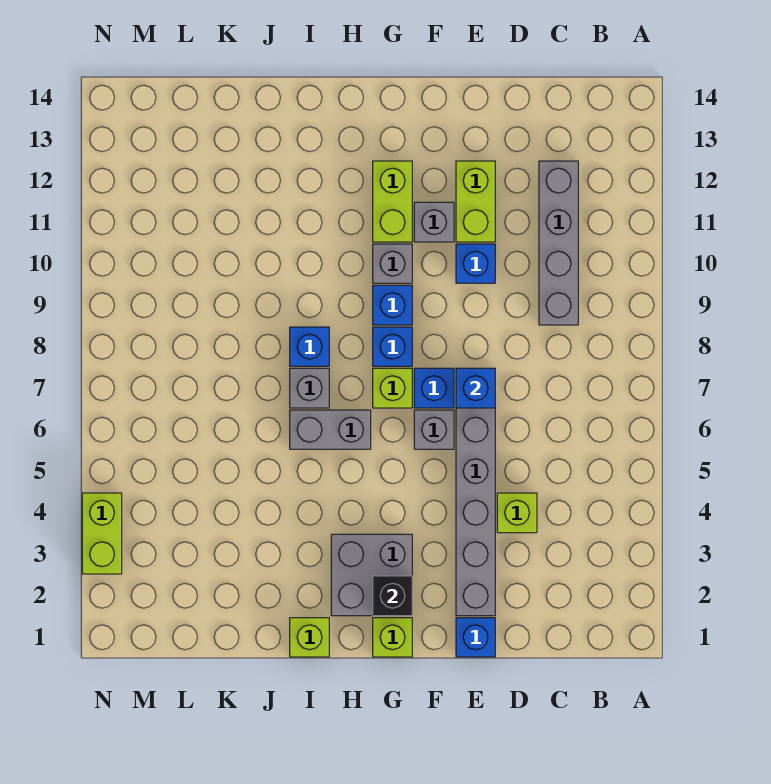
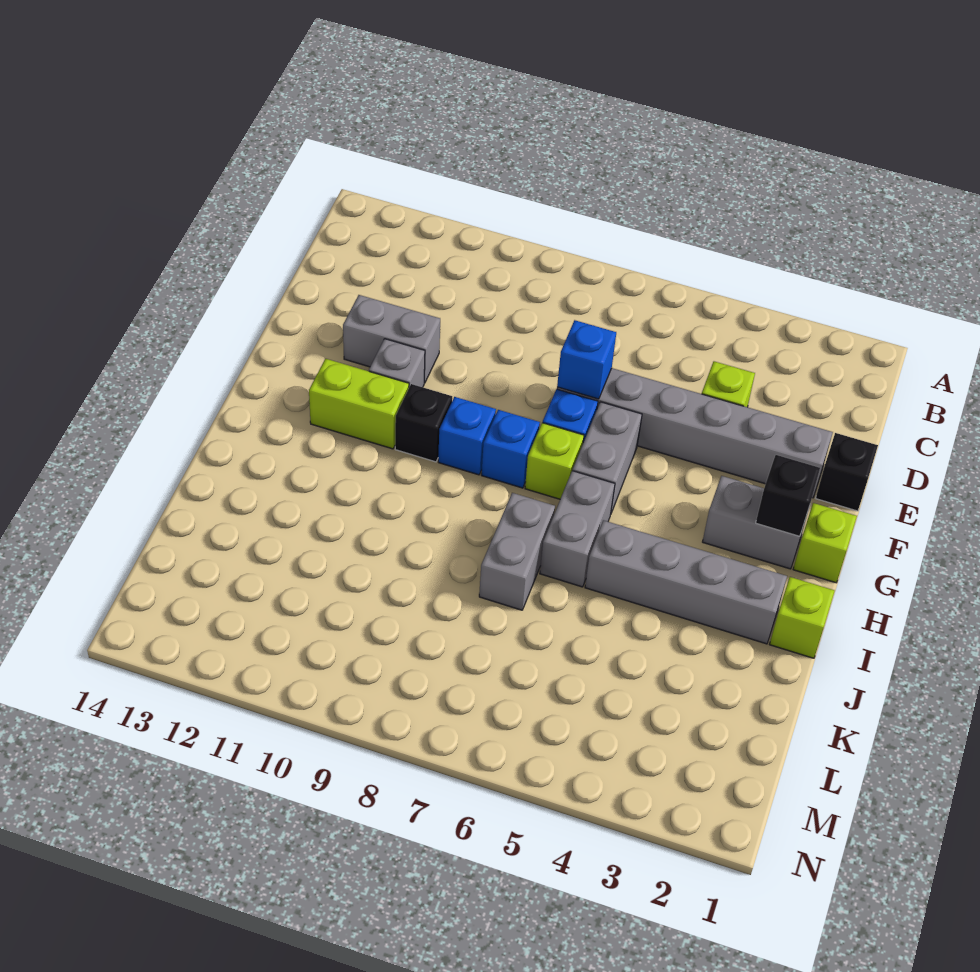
grey brick C9:C12 level 1 -> grey brick I2:I5 level 1
blue brick E1 level 1 -> black brick E1 level 1
blue brick E10 level 1 -> none
lime brick E11:E12 level 1 -> grey brick E11:E12 level 1
grey brick F6 level 1 -> grey brick F6:G6 level 1
grey brick G2:H3 level 1 -> grey brick G2:G3 level 1
grey brick G10 level 1 -> black brick G10 level 1
grey brick I7 level 1 -> grey brick I7:J7 level 1
blue brick I8 level 1 -> none
lime brick N3:N4 level 1 -> none

